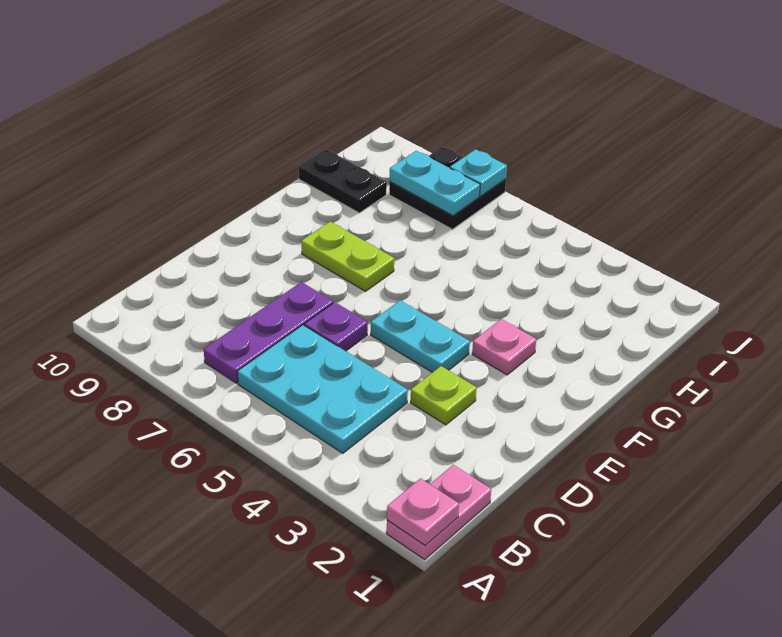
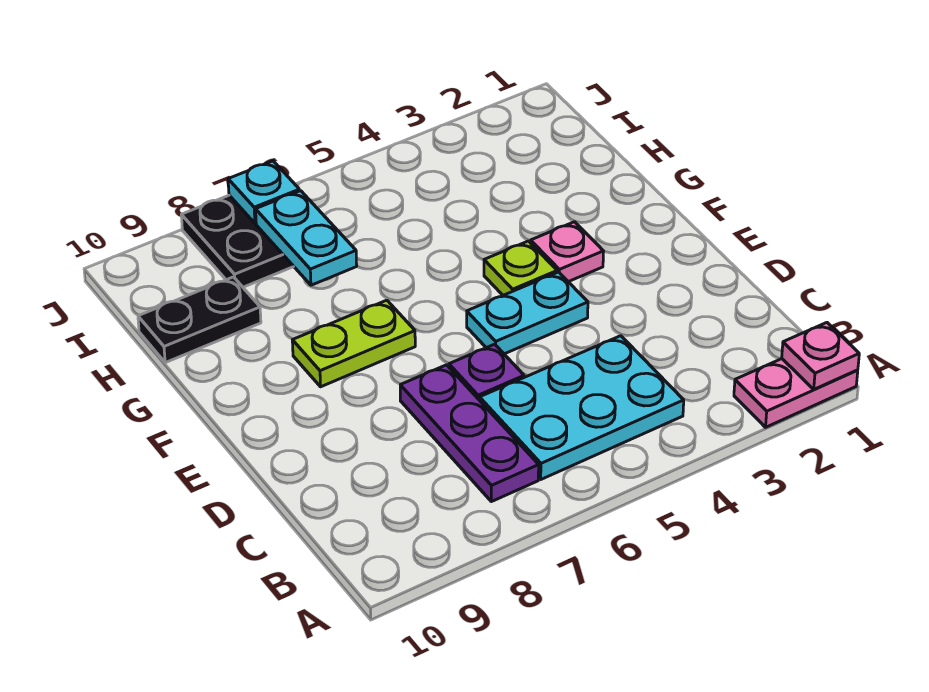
pink plate A1:B1 level 1 -> pink plate A1:A2 level 1
lime plate D3 level 1 -> lime plate F4 level 1
cyan plate I7:I8 level 2 -> cyan plate H7:I7 level 2

